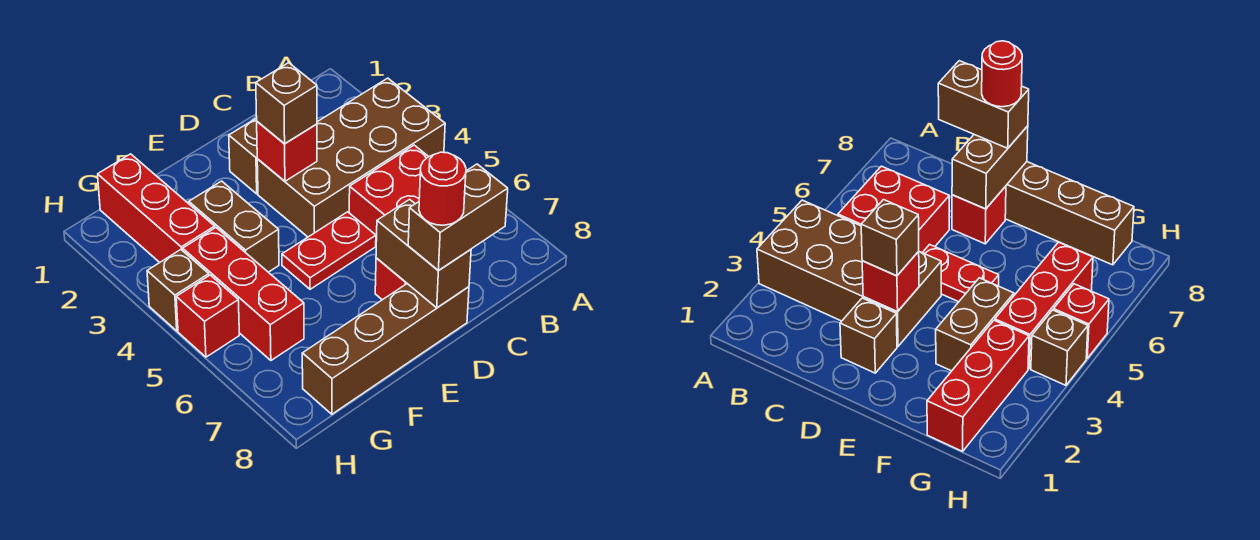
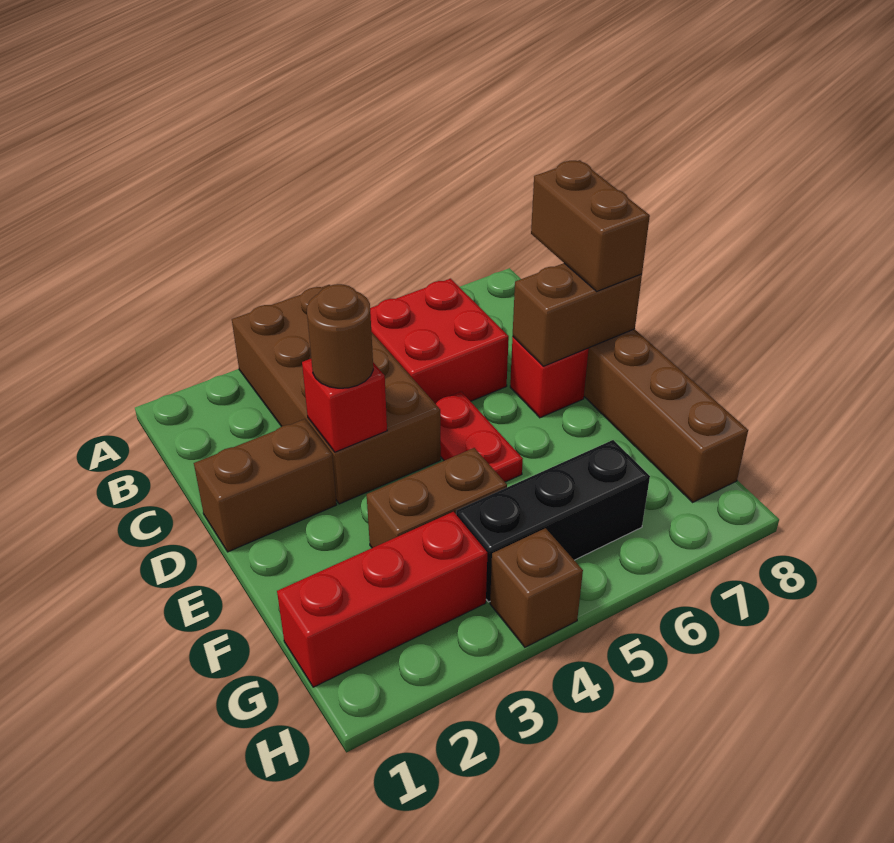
brown brick D2 level 1 -> brown brick D1:D2 level 1
brown brick D3 level 3 -> brown round brick D3 level 3
red round brick D8 level 4 -> none
red brick G4:G6 level 1 -> black brick G4:G6 level 1
red brick H5 level 1 -> none

